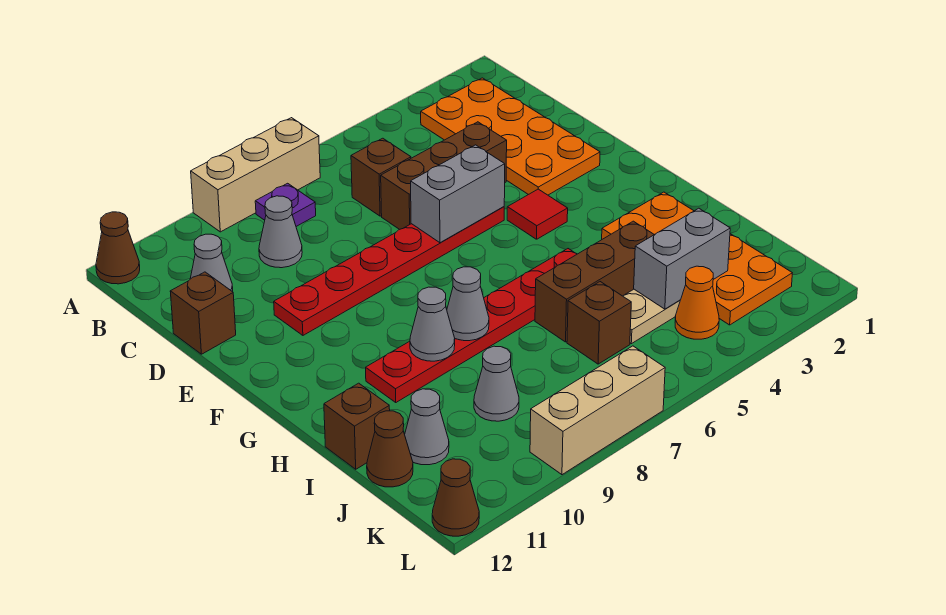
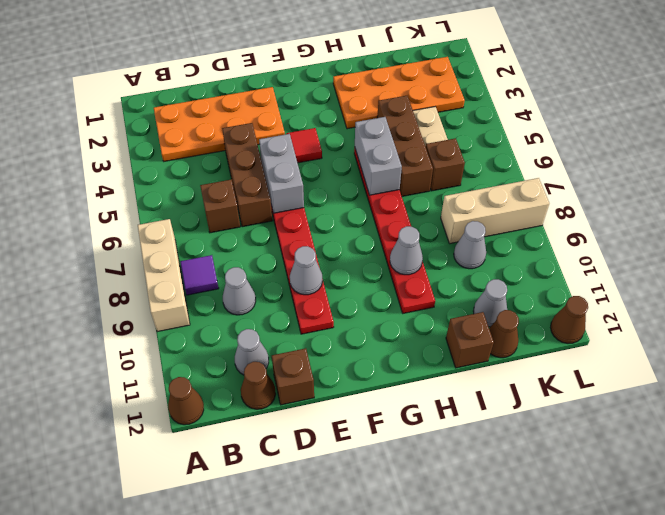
purple plate B8 level 1 -> purple tile B8 level 1
none -> brown cone C12 level 1
grey cone H8 level 2 -> grey cone E9 level 2
grey brick J3:J4 level 2 -> grey brick H5:H6 level 2
orange cone K4 level 1 -> none
tan brick L7:L9 level 1 -> tan brick J8:L8 level 1

